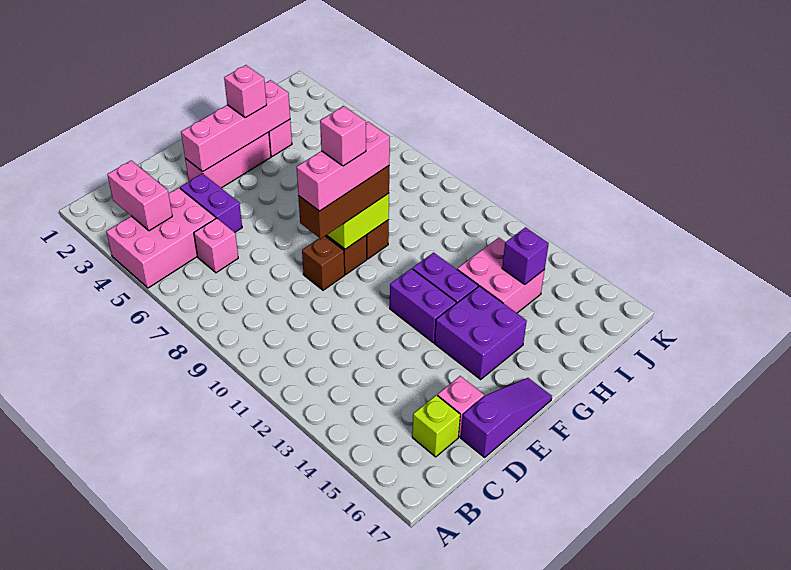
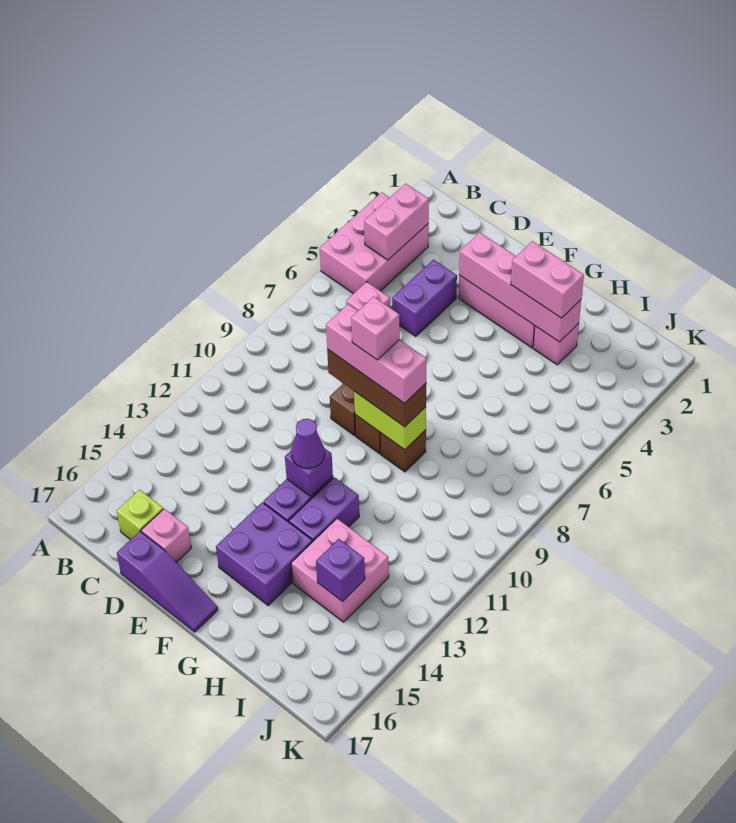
pink brick A4:C5 level 1 -> pink brick A3:B5 level 1
none -> purple brick F12 level 2
none -> purple cone F12 level 3
pink brick G3 level 3 -> pink brick G3:H3 level 3

